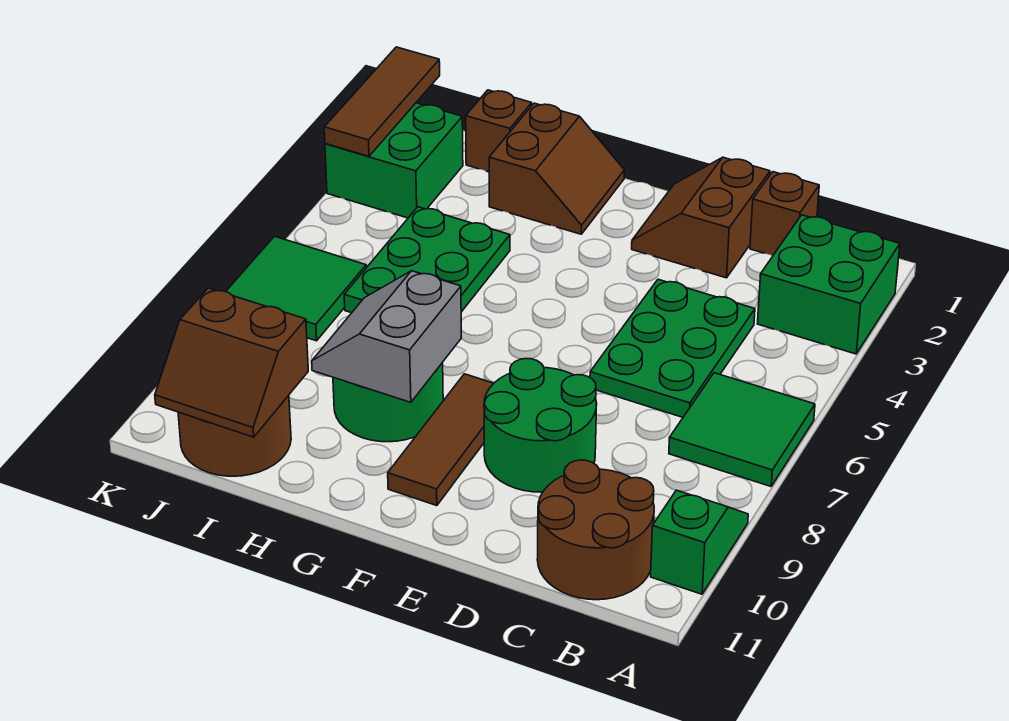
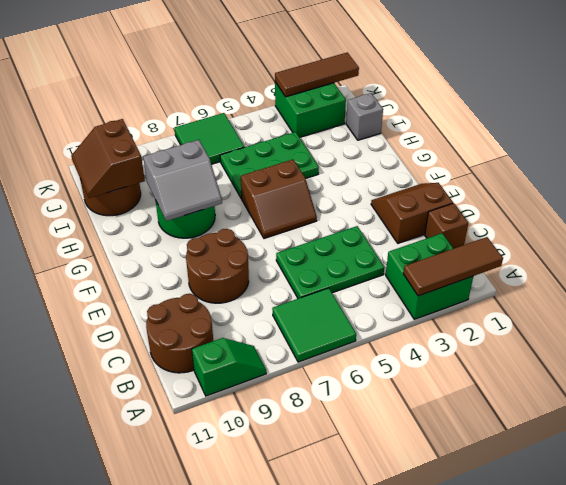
green round brick D8:E9 level 1 -> brown round brick D8:E9 level 1
brown tile F8:F10 level 1 -> brown tile A1:A3 level 2
brown slope G1:H2 level 1 top H -> brown slope F5:G6 level 1 top G
grey slope G8:H9 level 2 top G -> grey slope G8:H9 level 2 top H
brown brick I1 level 1 -> grey brick I1 level 1

